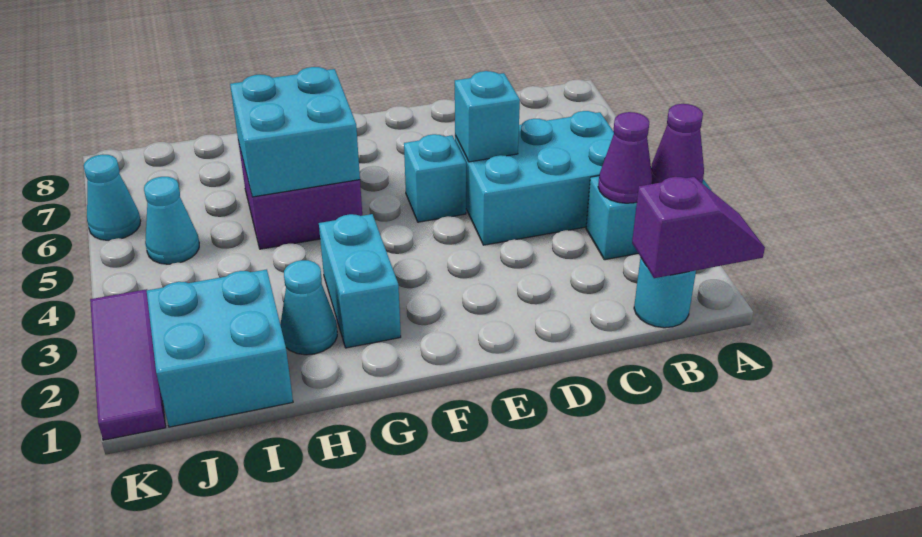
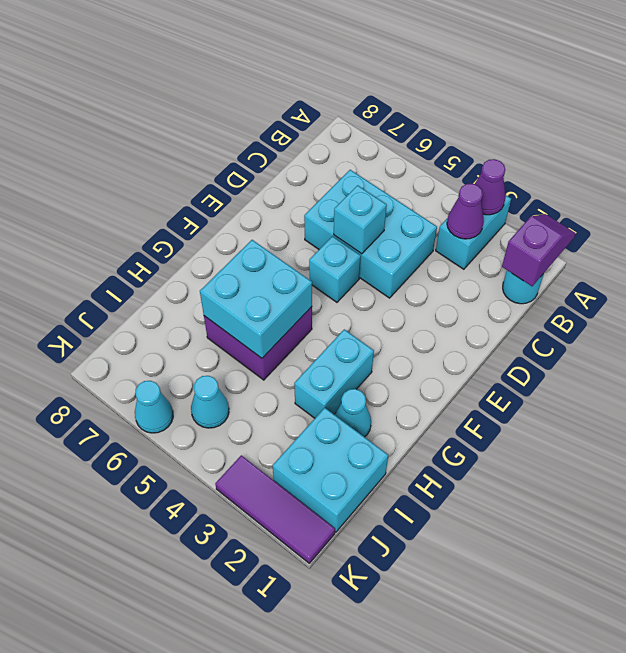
cyan brick B4:D5 level 1 -> cyan brick C4:D6 level 1
cyan brick G2:G3 level 1 -> cyan brick G3:H3 level 1

